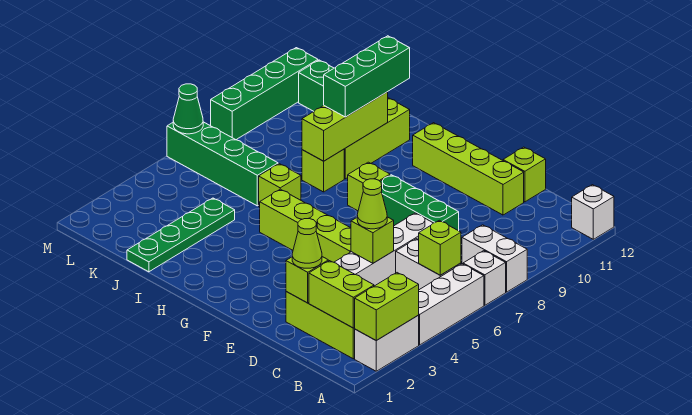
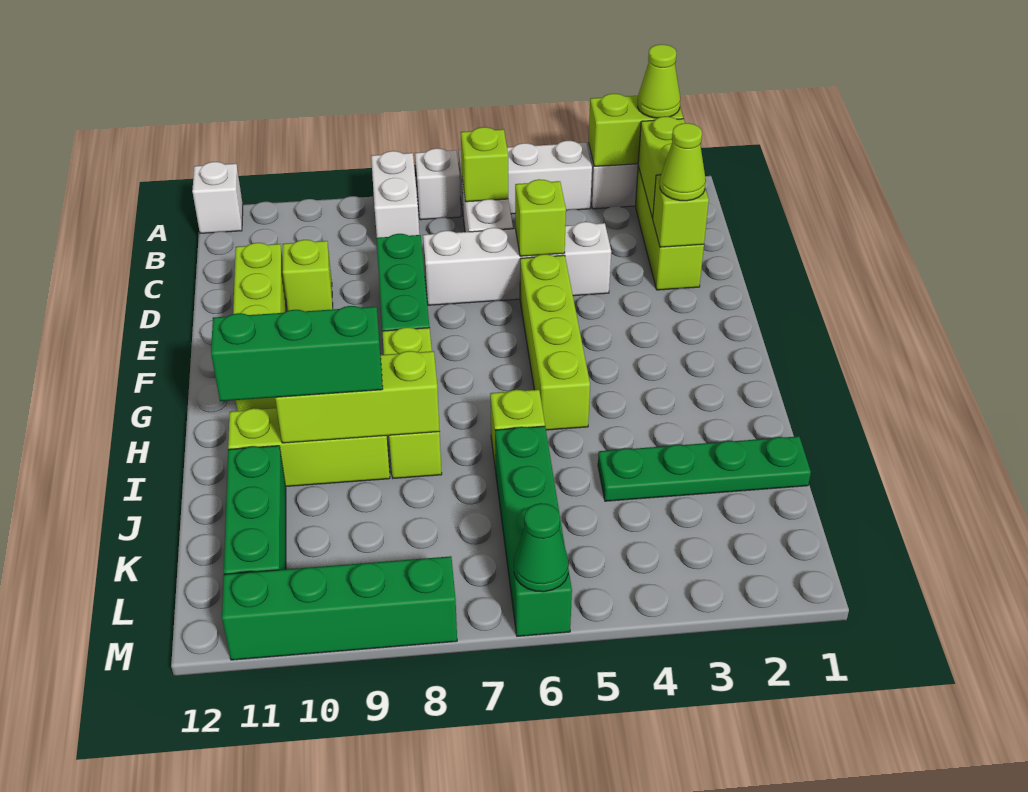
lime cone D5 level 3 -> lime cone A2 level 3
lime brick D12 level 1 -> lime brick D10 level 1

